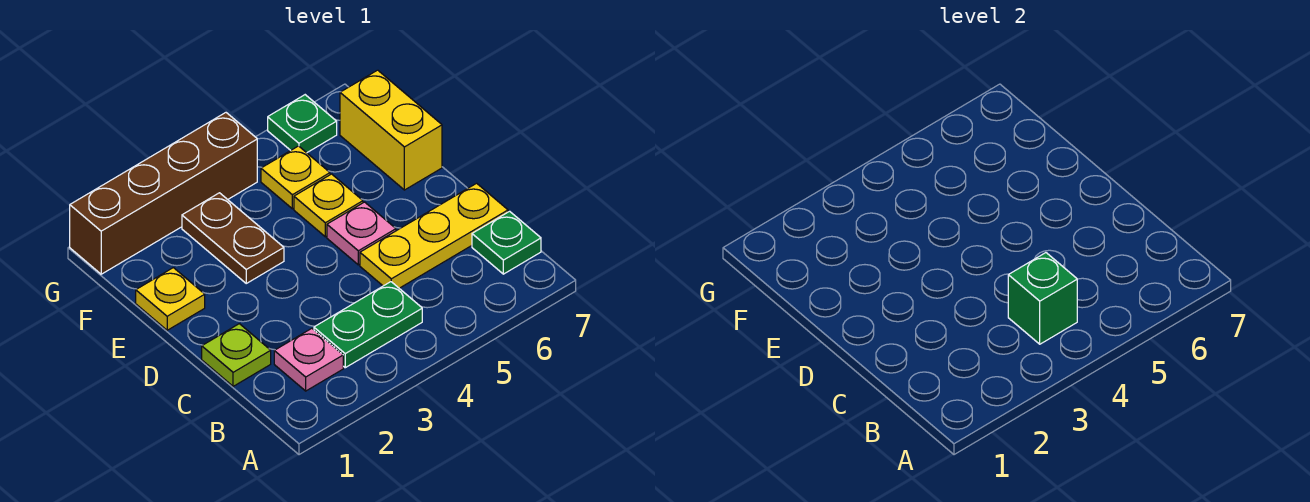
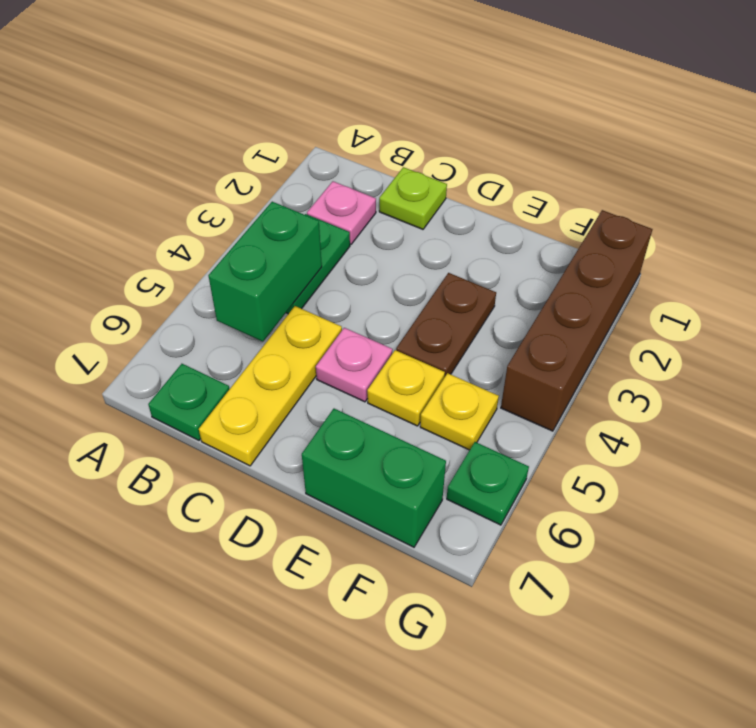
green brick B4 level 2 -> green brick B4:B5 level 2
yellow plate E1 level 1 -> none
brown plate E3:F3 level 1 -> brown plate E3:E4 level 1
yellow brick E7:F7 level 1 -> green brick E7:F7 level 1

